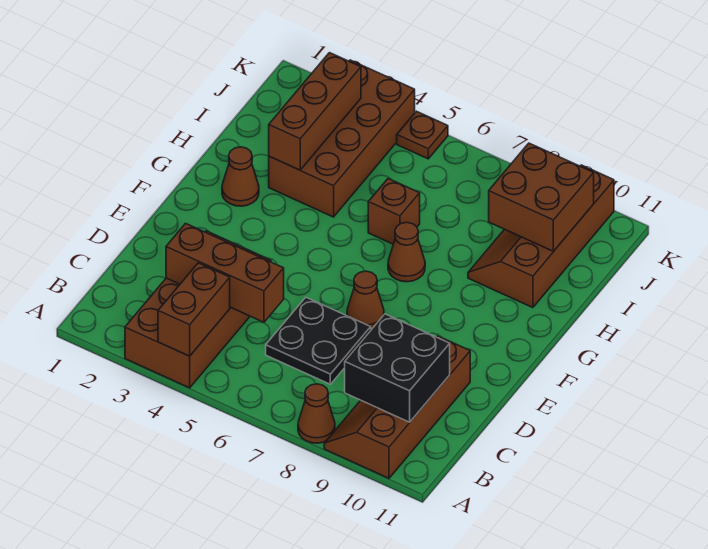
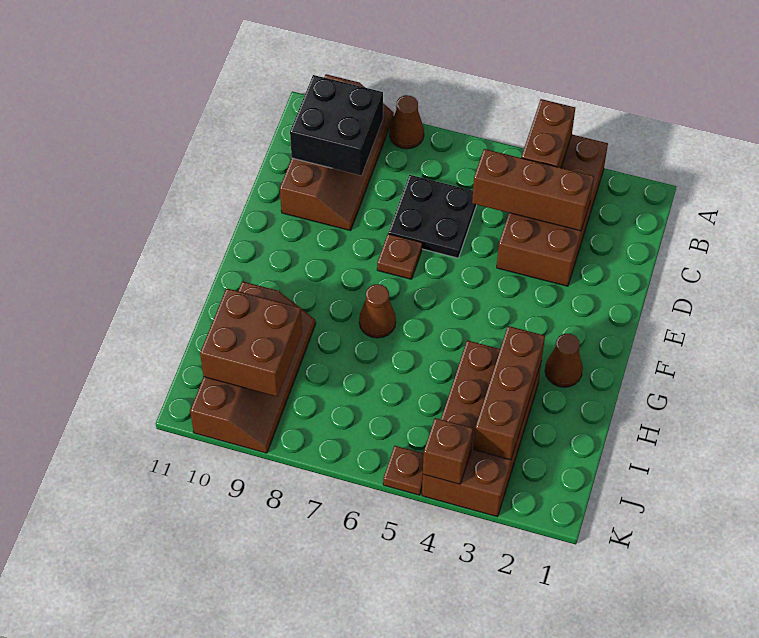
brown cone E7 level 1 -> brown plate E7 level 1
brown brick H6 level 1 -> brown brick K4 level 2

